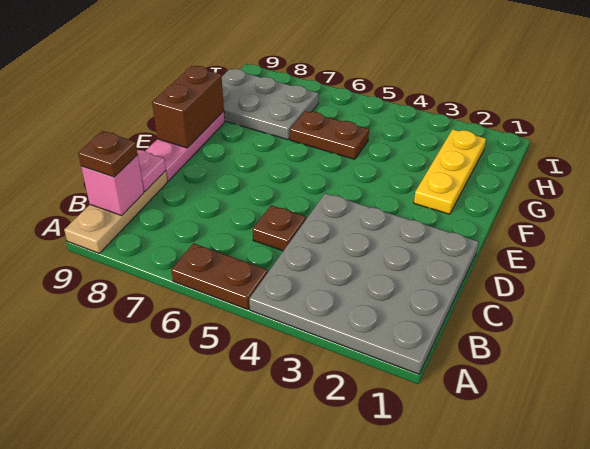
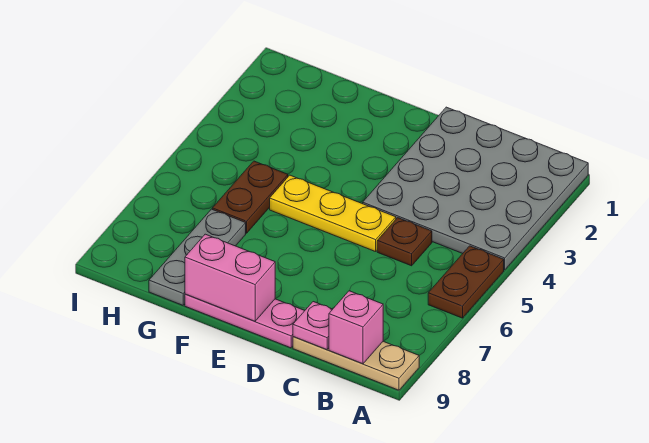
brown plate B9 level 3 -> none
brown brick E9:F9 level 2 -> pink brick E9:F9 level 2
yellow plate F2:H2 level 1 -> yellow plate D5:F5 level 1
grey plate G7:H9 level 1 -> grey plate G7:G9 level 1

